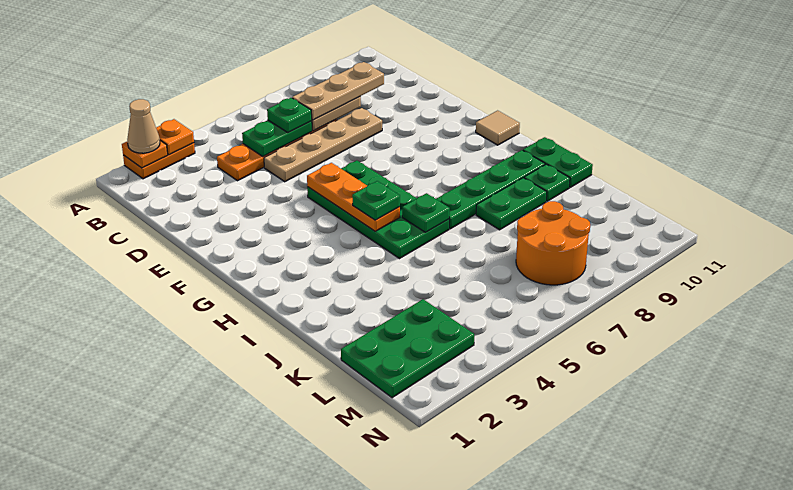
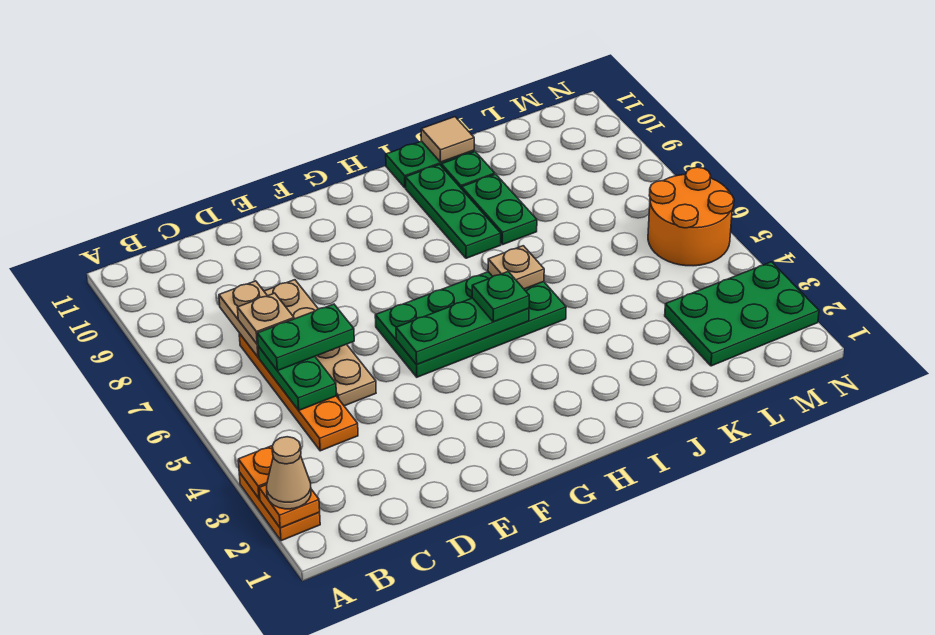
green plate C6 level 3 -> green plate C6:D6 level 3
tan plate C7:C9 level 3 -> tan plate C7 level 3
orange plate F5:H5 level 2 -> green plate F5:H5 level 2
tan tile G11 level 1 -> tan tile J11 level 2
green plate I6 level 2 -> tan plate I6 level 2
green plate I7:I10 level 1 -> green plate I8:I10 level 1
green plate L1:M3 level 1 -> green plate L2:N3 level 1
orange round brick L7:M8 level 1 -> orange round brick M5:N6 level 1

